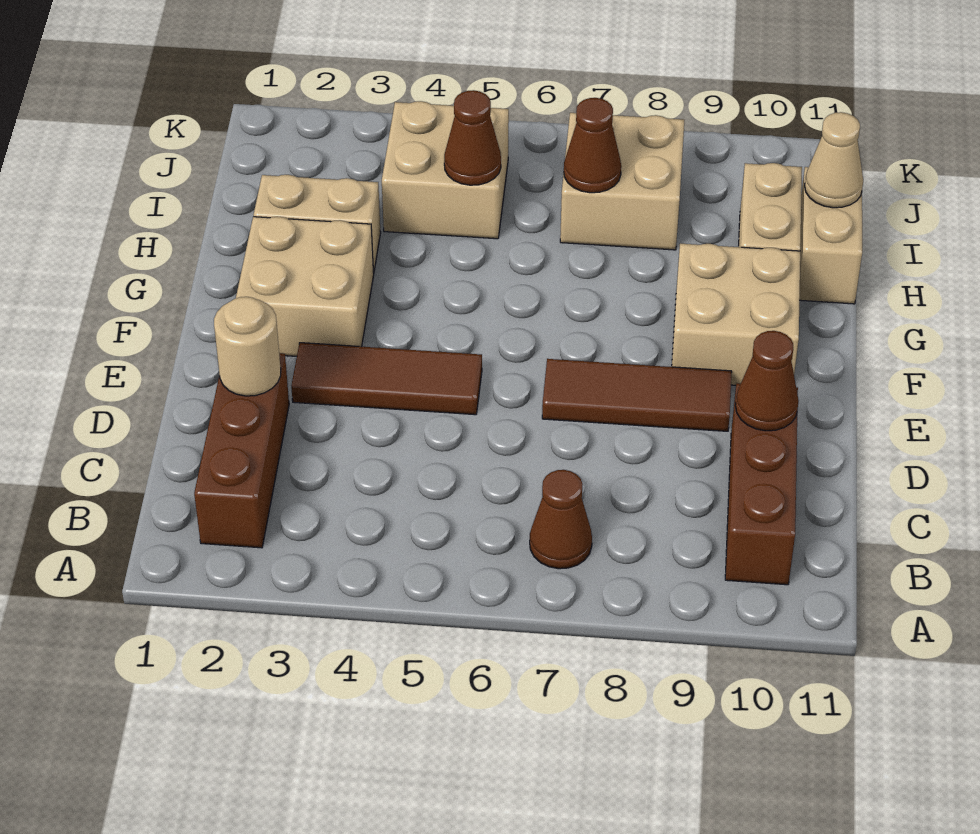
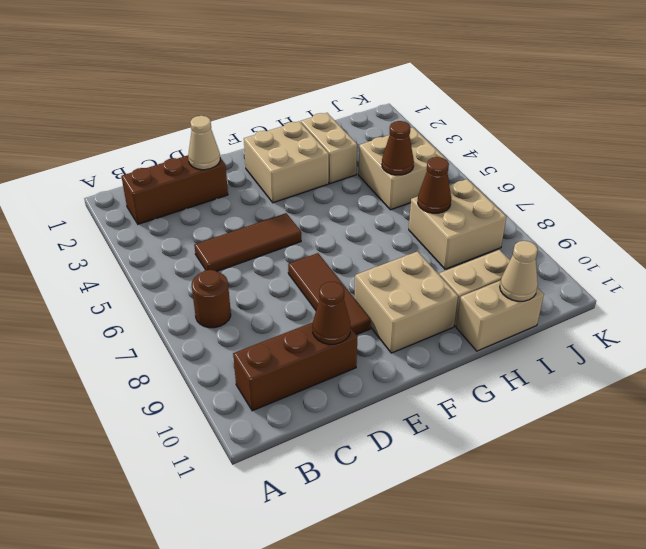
brown cone B7 level 1 -> brown round brick B7 level 1
tan round brick D2 level 2 -> tan cone D2 level 2
brown tile E3:E5 level 1 -> brown tile C5:E5 level 1

